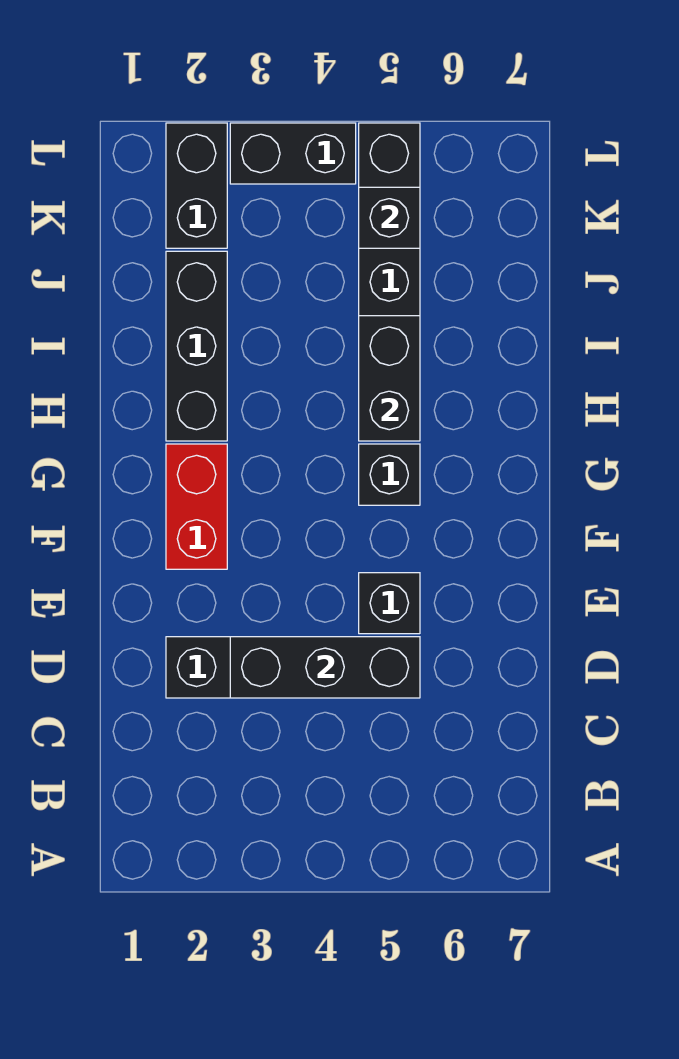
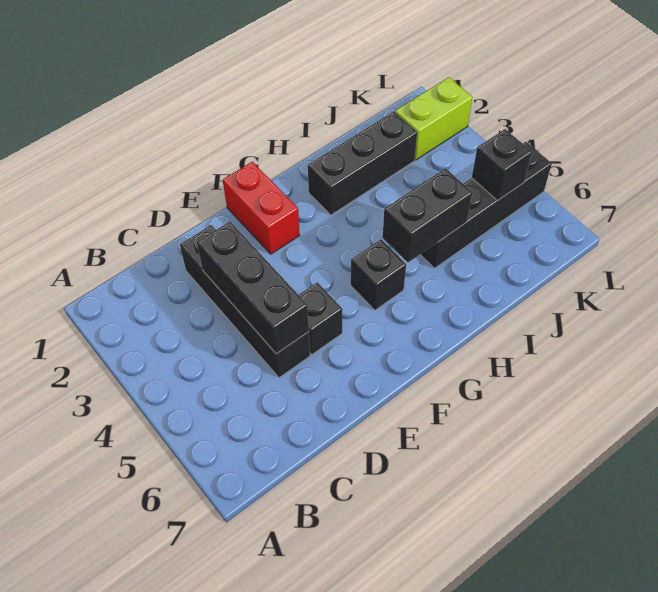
red brick F2:G2 level 1 -> red brick F1:F2 level 1
black brick K2:L2 level 1 -> lime brick K2:L2 level 1
black brick L3:L4 level 1 -> none

